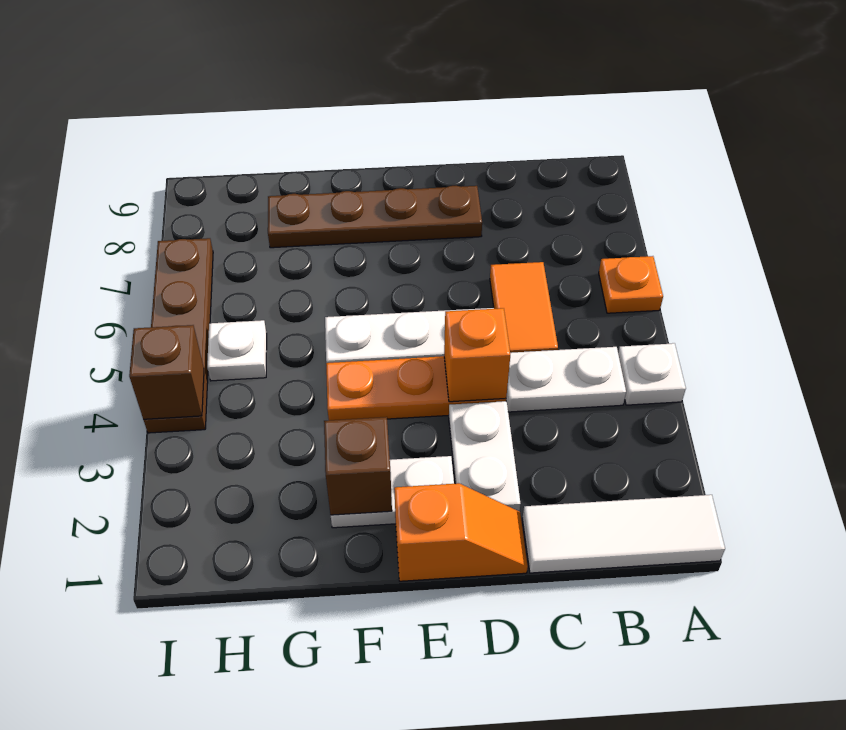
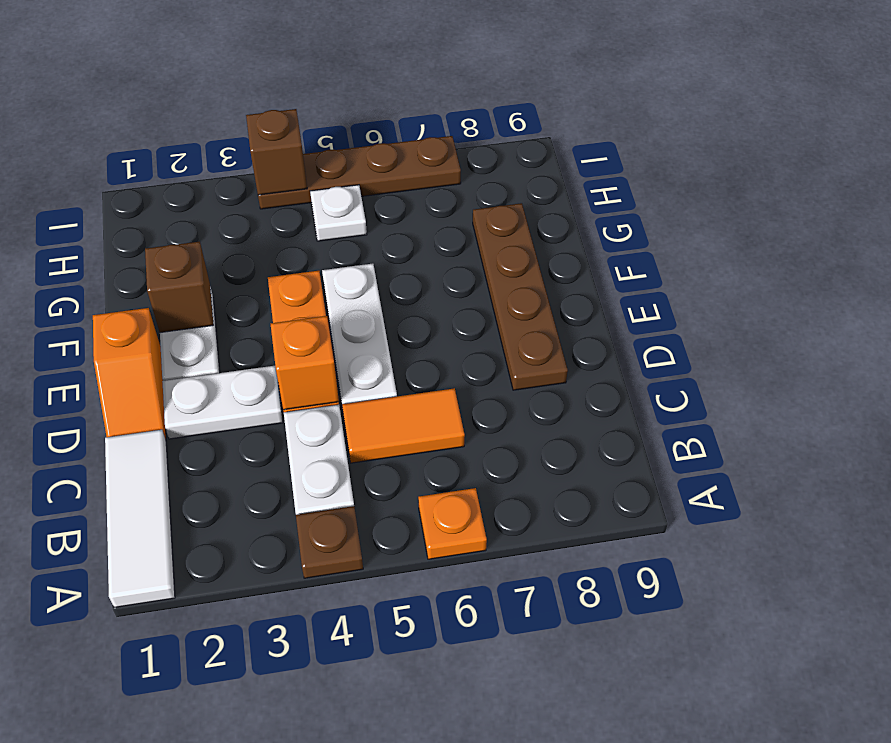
white plate A4 level 1 -> brown plate A4 level 1

